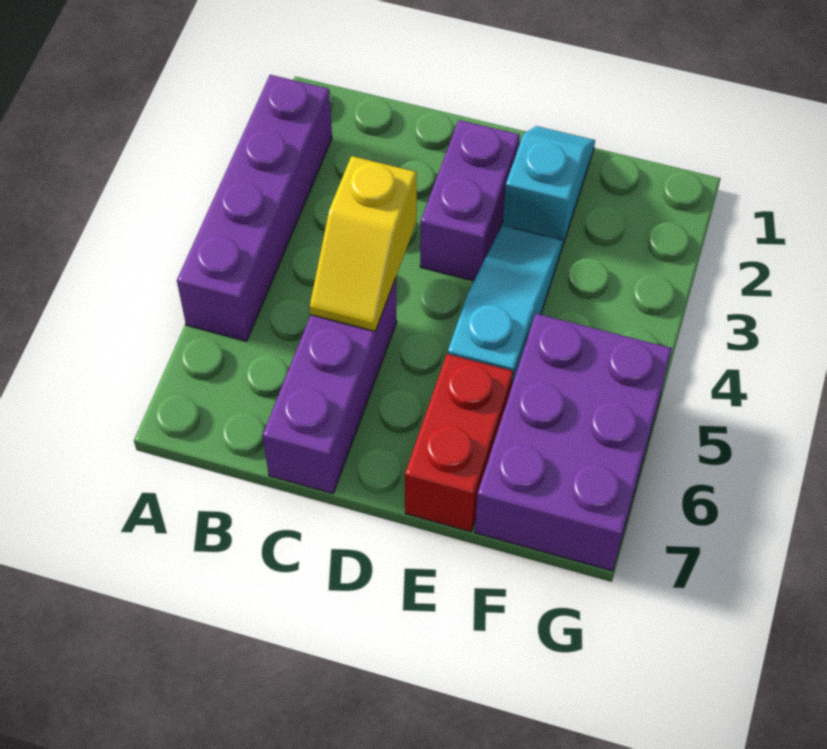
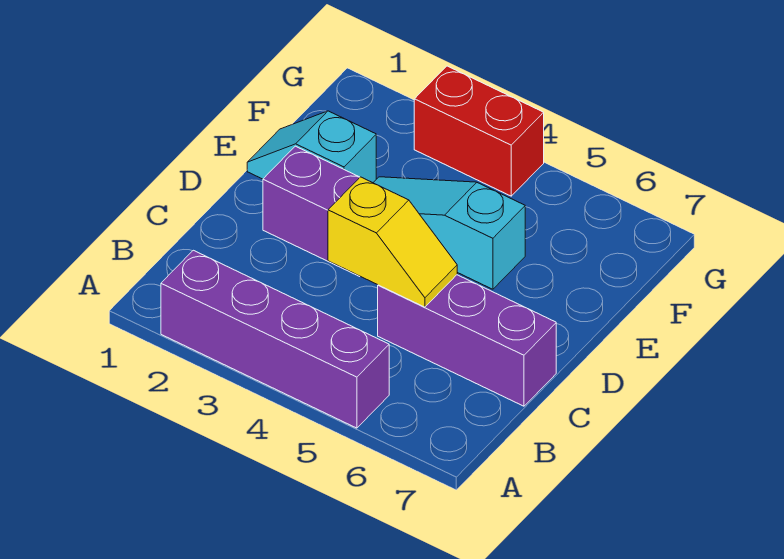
red brick E6:E7 level 1 -> red brick G3:G4 level 1
purple brick F5:G7 level 1 -> none

